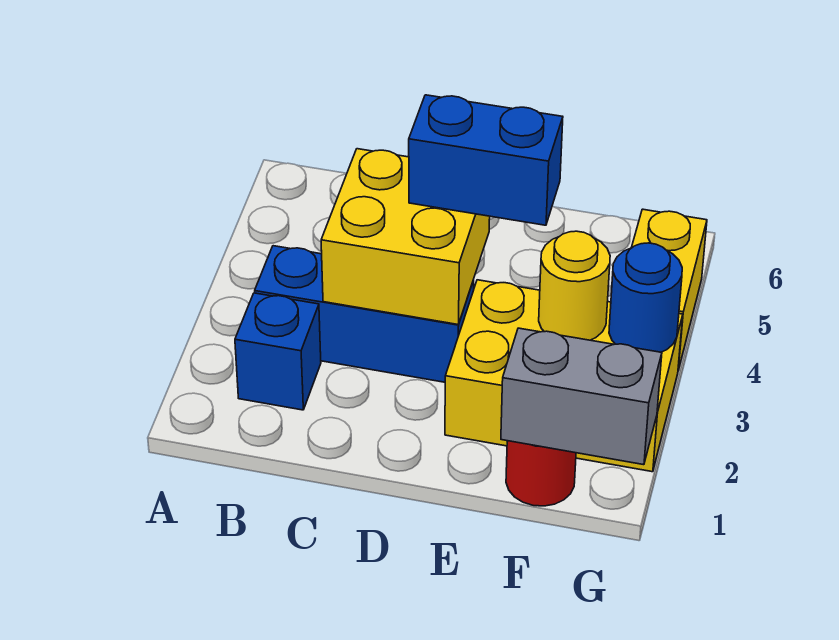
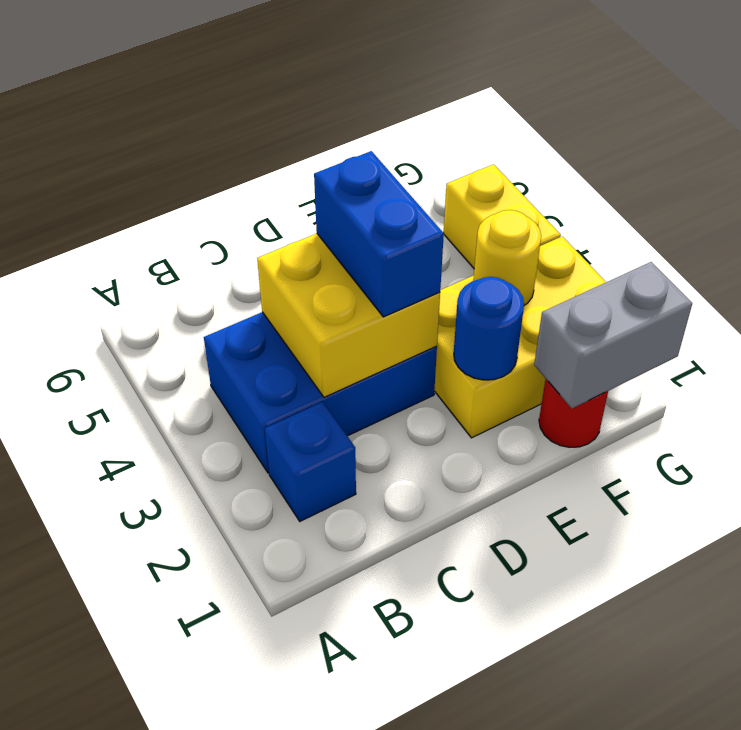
blue brick B3:D3 level 1 -> blue brick B3:D4 level 1
blue brick D4:E4 level 3 -> blue brick D3:D4 level 3
blue round brick G3 level 2 -> blue round brick E2 level 2

